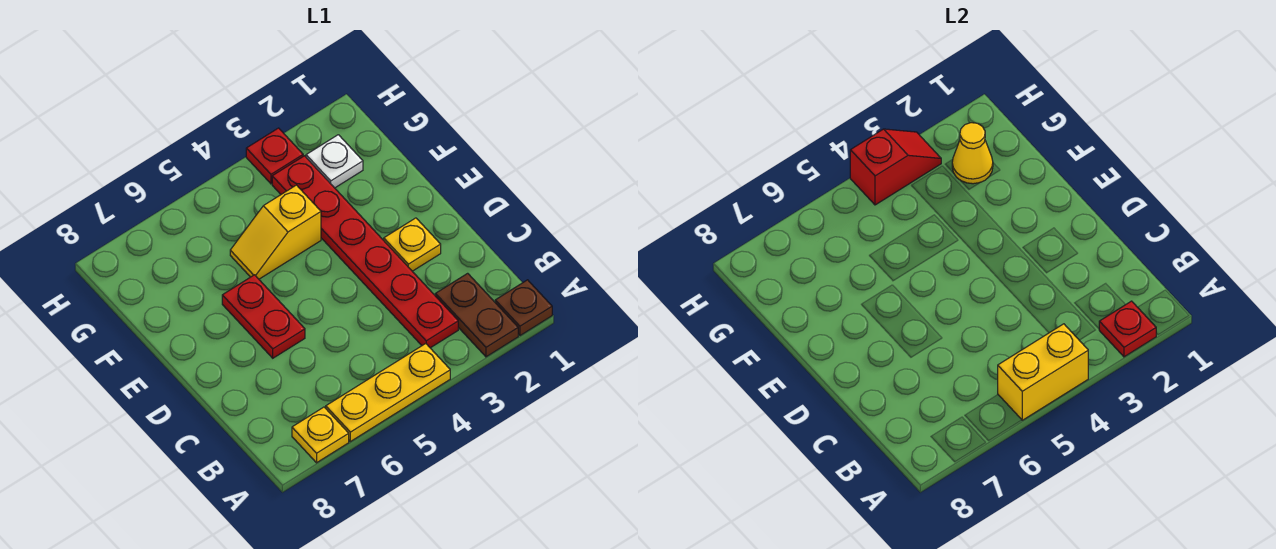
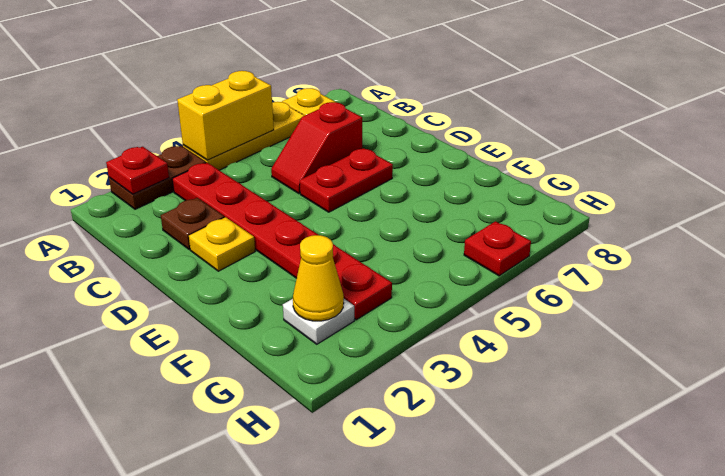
brown plate A1 level 1 -> brown plate C2 level 1
brown plate A2:B2 level 1 -> brown plate A2:A3 level 1
red plate D6:E6 level 1 -> red plate D5:D6 level 1
yellow slope F4:F5 level 1 top 4 -> none
red plate H3 level 1 -> red plate H6 level 1
red slope H3:H4 level 2 top 4 -> red slope C5:C6 level 1 top 6

